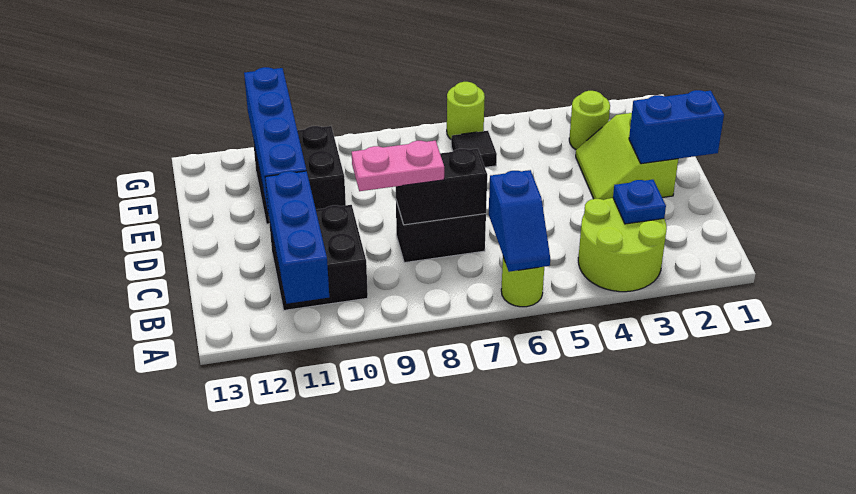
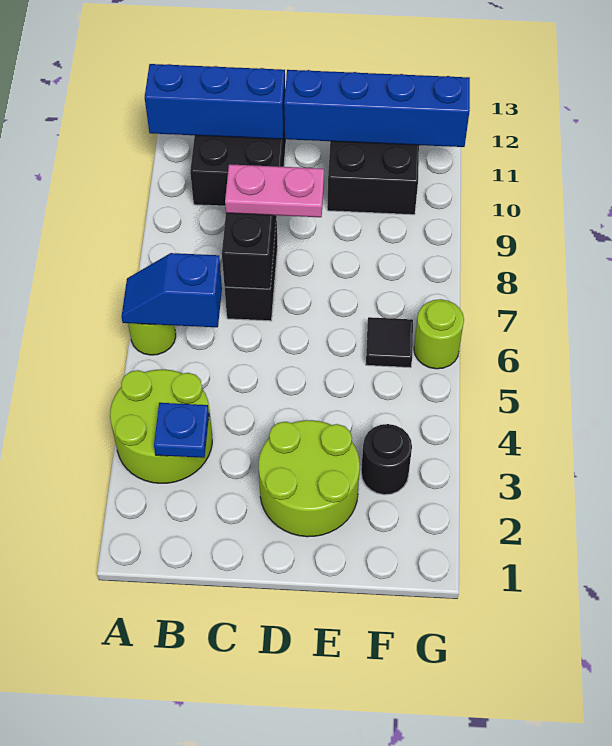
pink plate C8:C9 level 3 -> pink plate C8:D8 level 3
blue brick D1:D2 level 2 -> none
lime slope D2:E3 level 1 top 2 -> lime round brick D2:E3 level 1
lime round brick F3 level 1 -> black round brick F3 level 1

